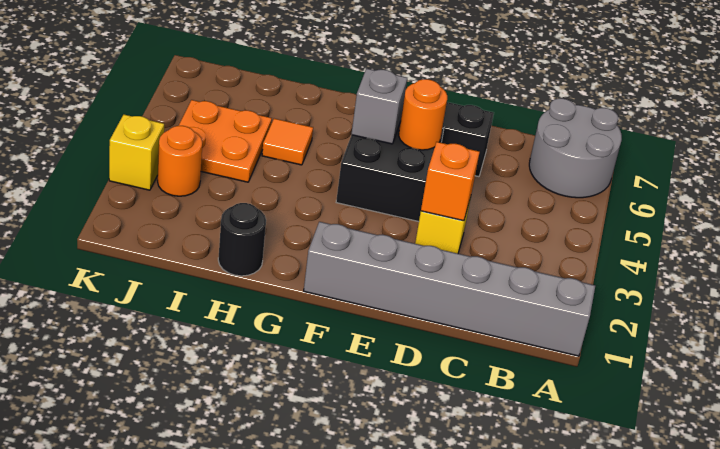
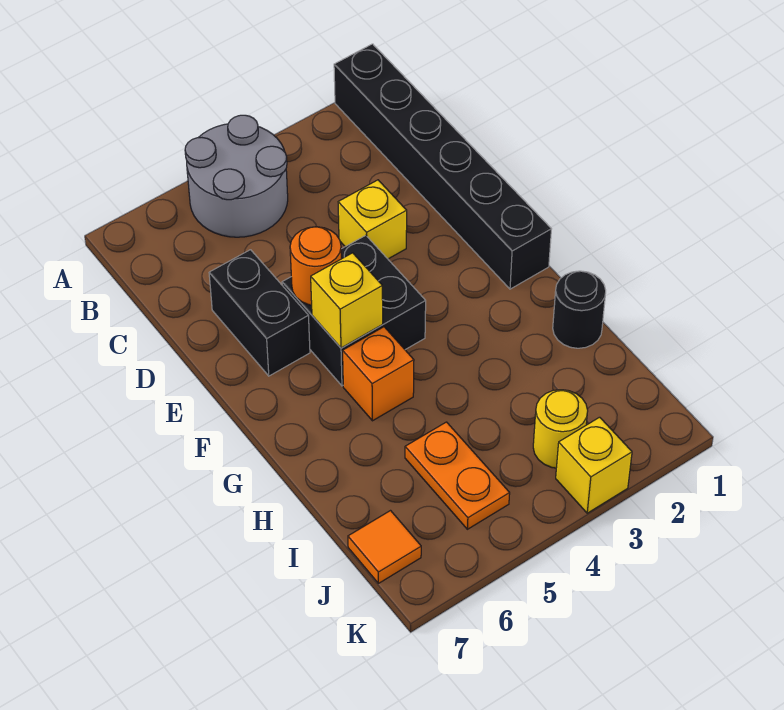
grey brick A1:F1 level 1 -> black brick A1:F1 level 1
grey round brick A6:B7 level 1 -> grey round brick A4:B5 level 1
orange brick D3 level 2 -> orange brick G5 level 1
grey brick F5 level 2 -> yellow brick F5 level 2
orange tile H5 level 1 -> orange tile J7 level 1
orange plate I4:J5 level 1 -> orange plate I5:J5 level 1
orange round brick J3 level 1 -> yellow round brick J3 level 1

